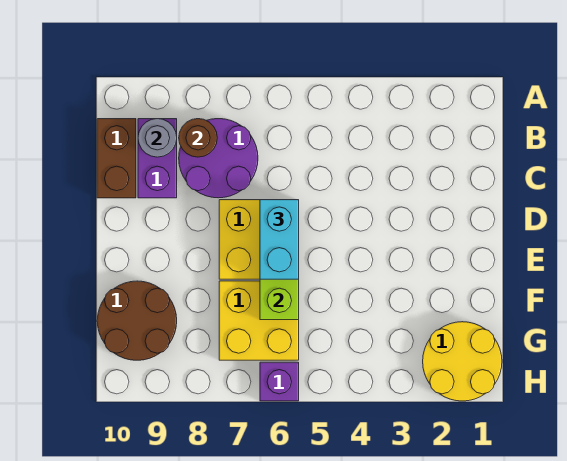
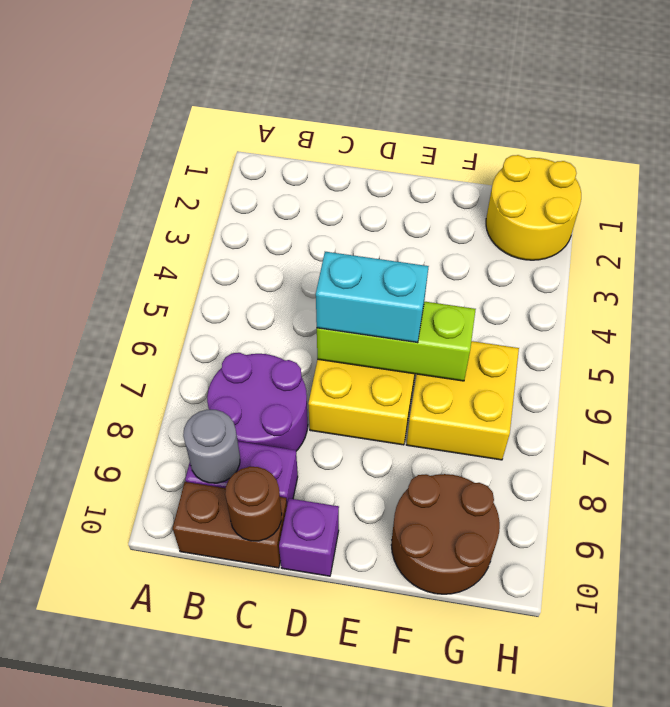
brown round brick B8 level 2 -> brown round brick C10 level 2
purple brick H6 level 1 -> purple brick D10 level 1

